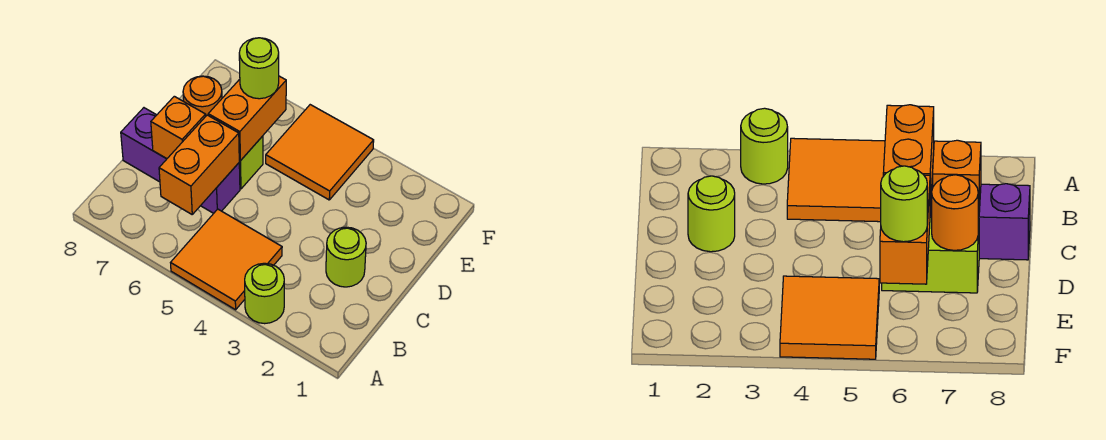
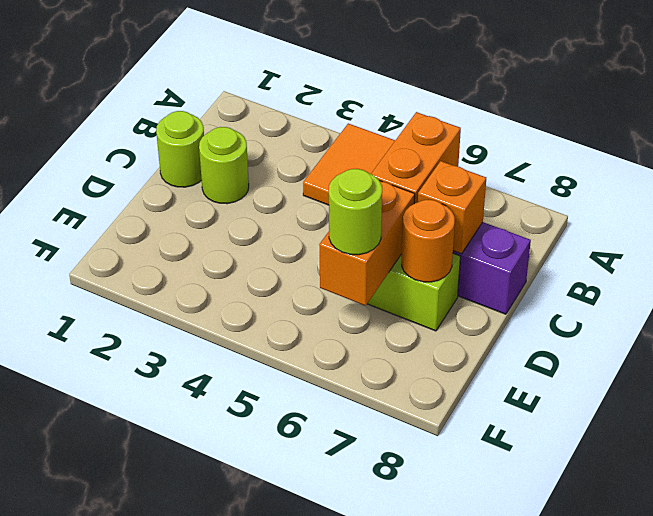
lime round brick A3 level 1 -> lime round brick C1 level 1
orange tile E4:F5 level 1 -> none

